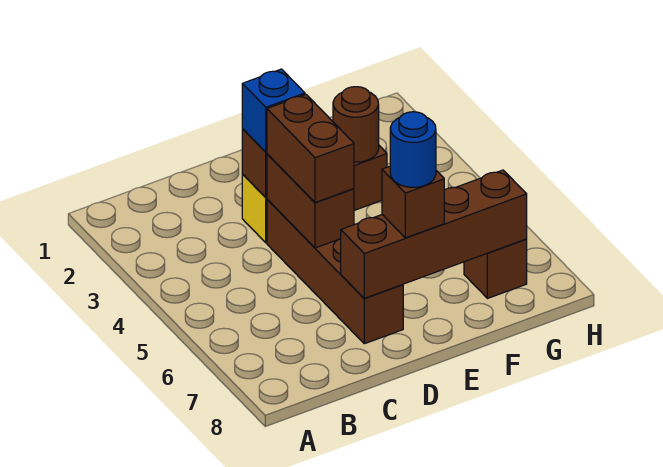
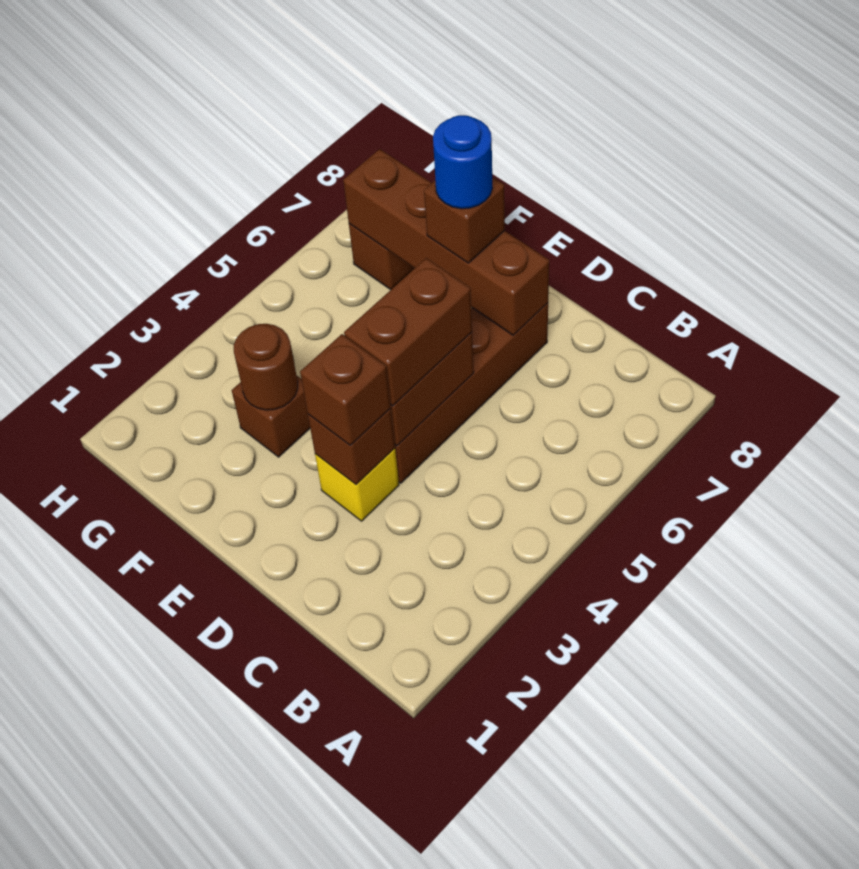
blue brick D3 level 3 -> brown brick D3 level 3

